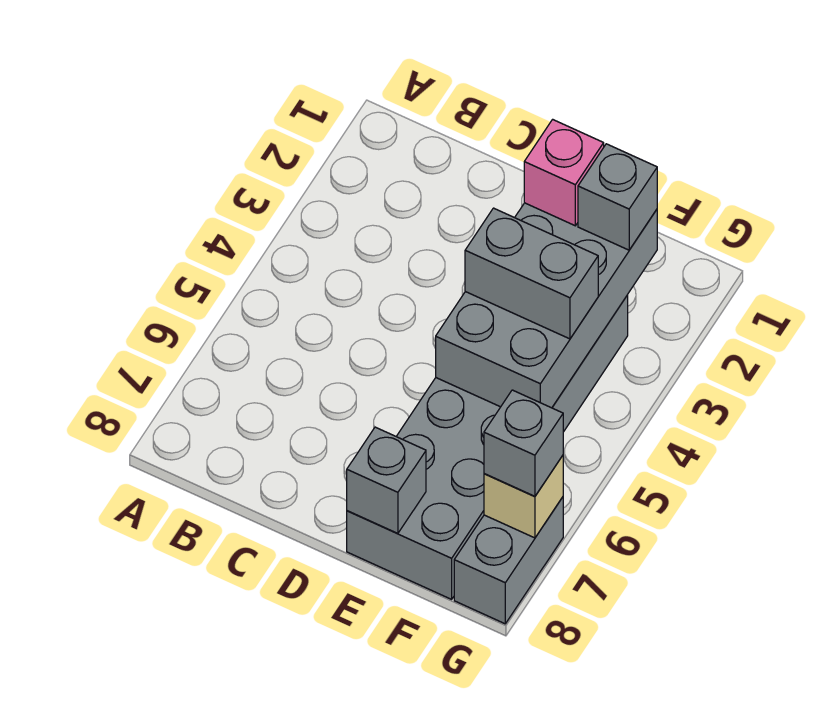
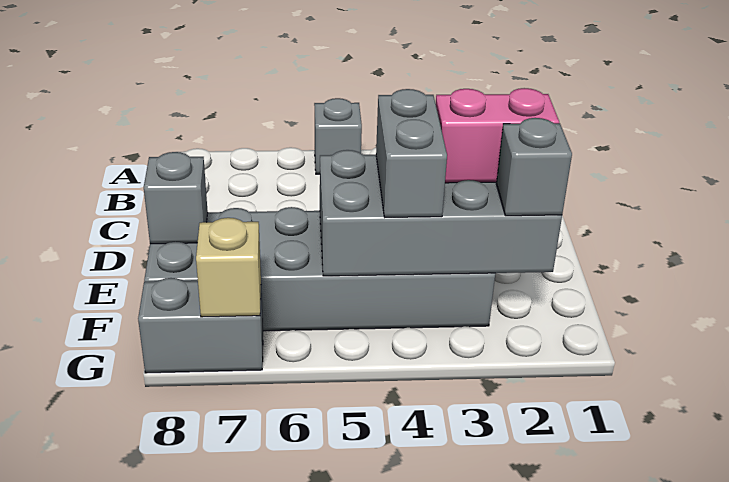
pink brick E2 level 3 -> pink brick E2:E3 level 3
grey brick G7 level 3 -> grey brick A5 level 1

